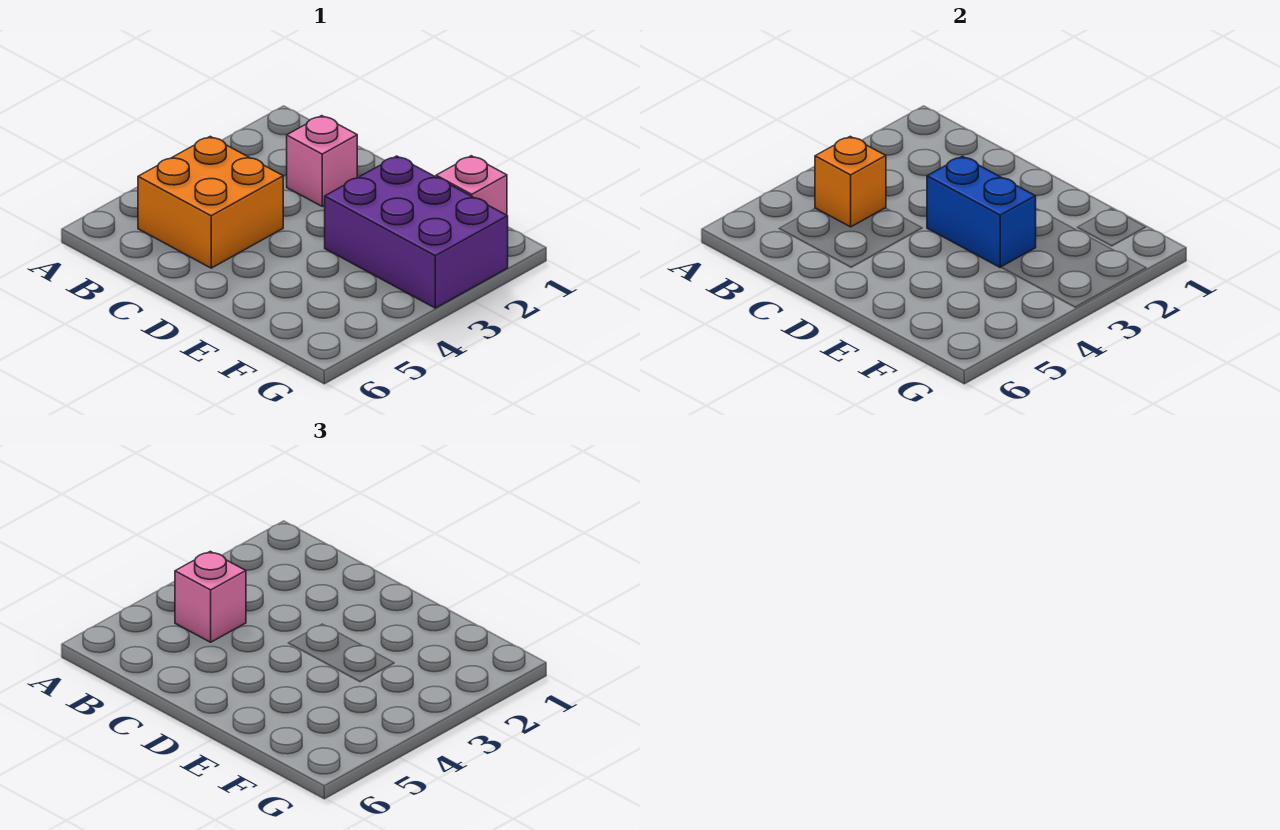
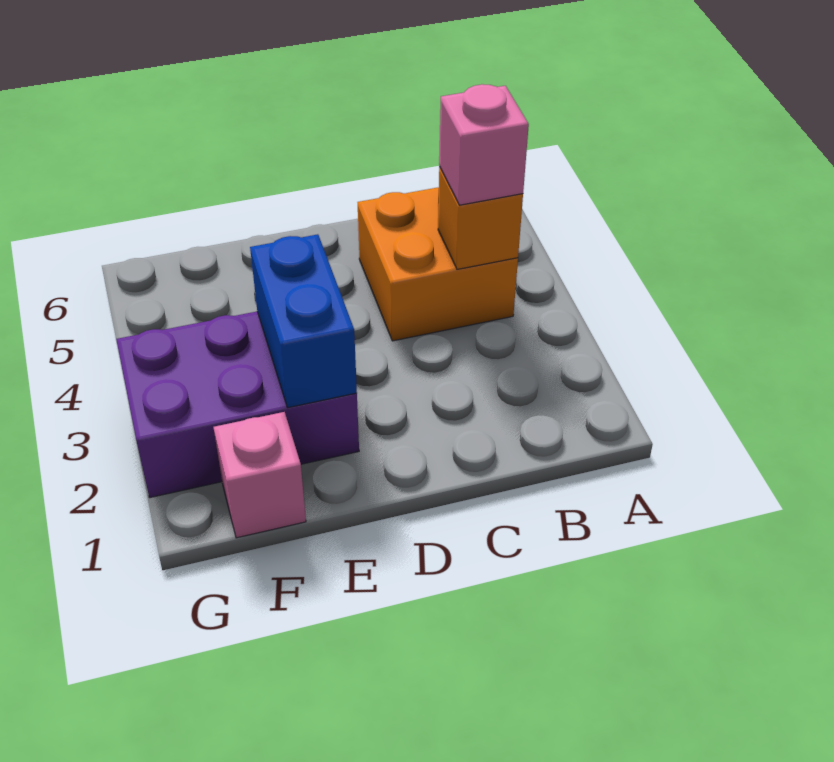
pink brick C2 level 1 -> none
blue brick D3:E3 level 2 -> blue brick E2:E3 level 2

